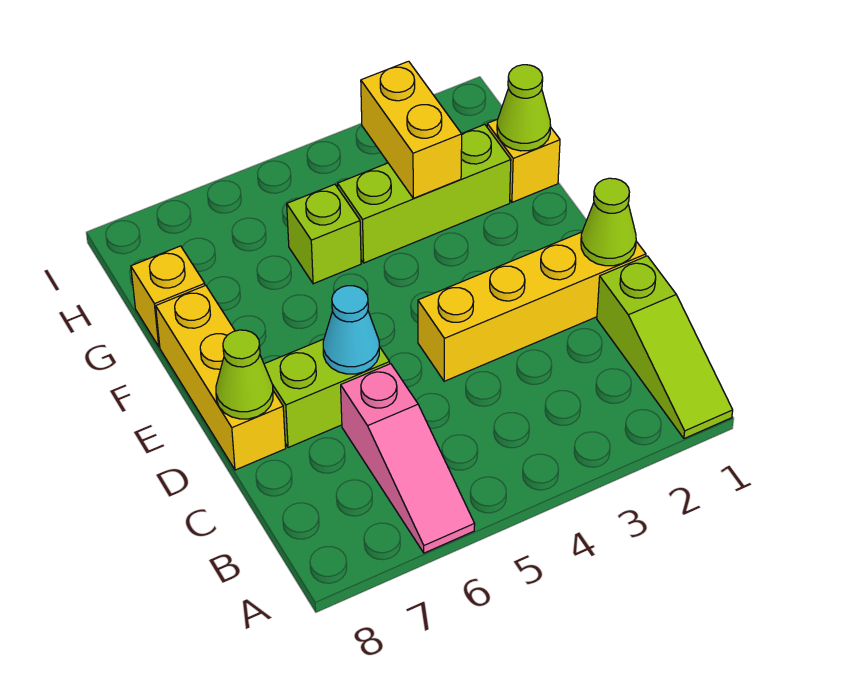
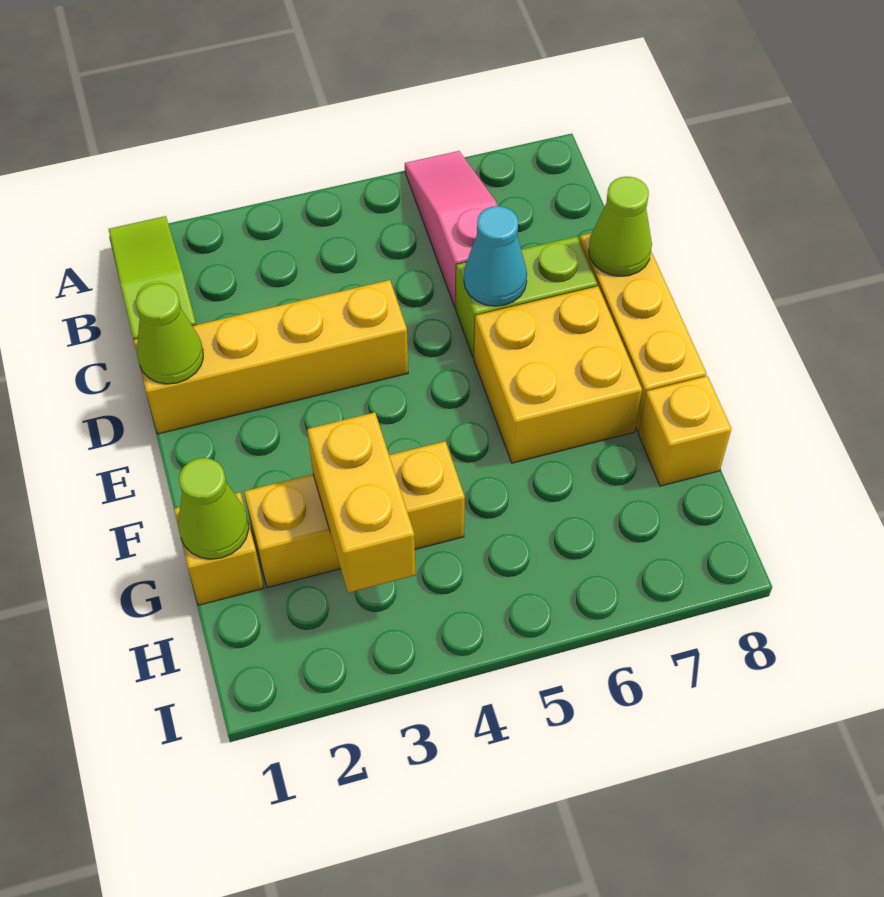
none -> yellow brick E6:F7 level 1
lime brick G2:G4 level 1 -> yellow brick G2:G4 level 1
lime brick G5 level 1 -> none

